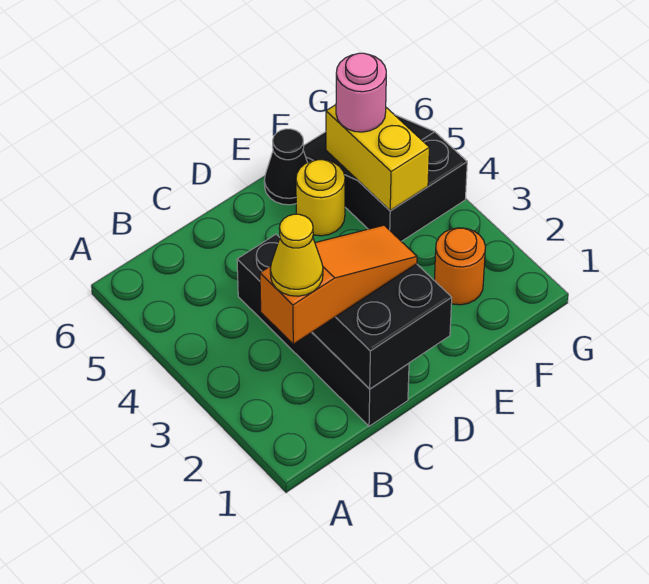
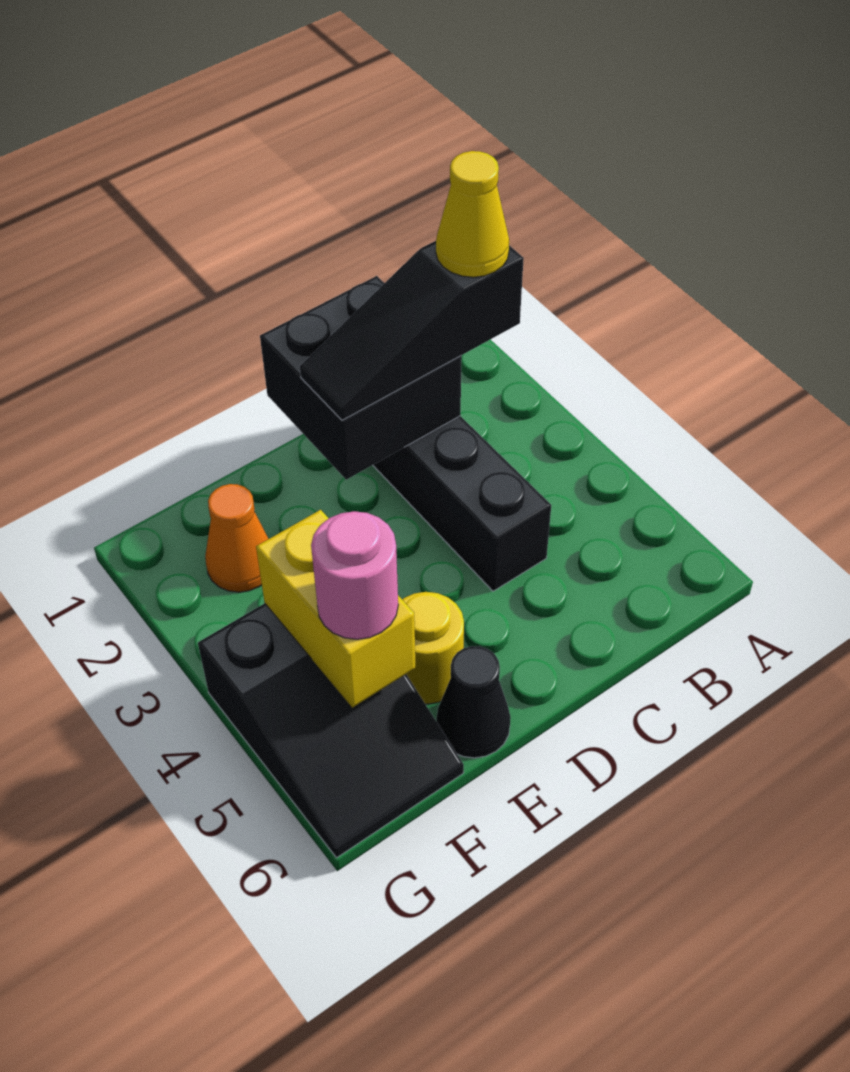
orange slope B2:D2 level 3 top B -> black slope B2:D2 level 3 top B
orange round brick F2 level 1 -> orange cone F2 level 1

